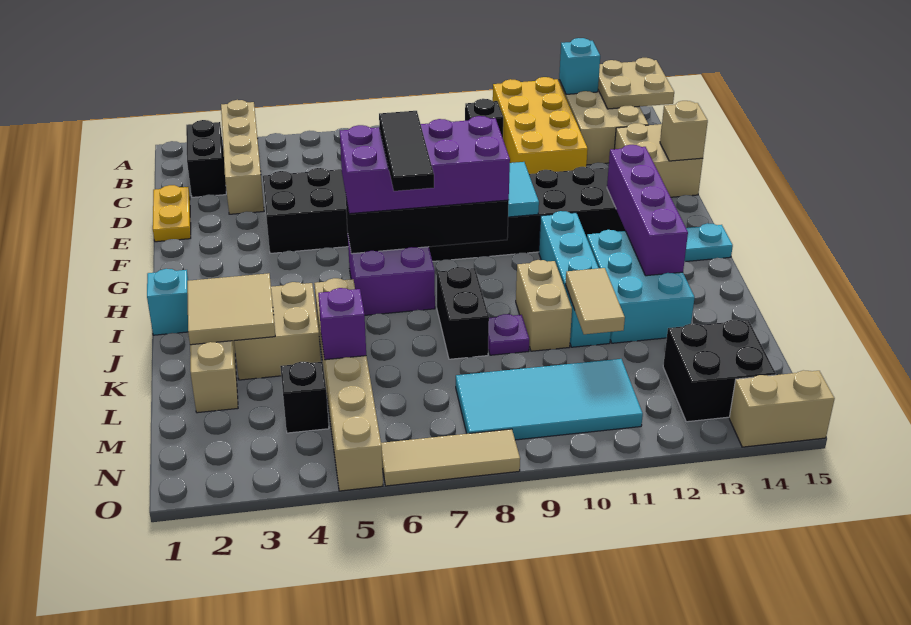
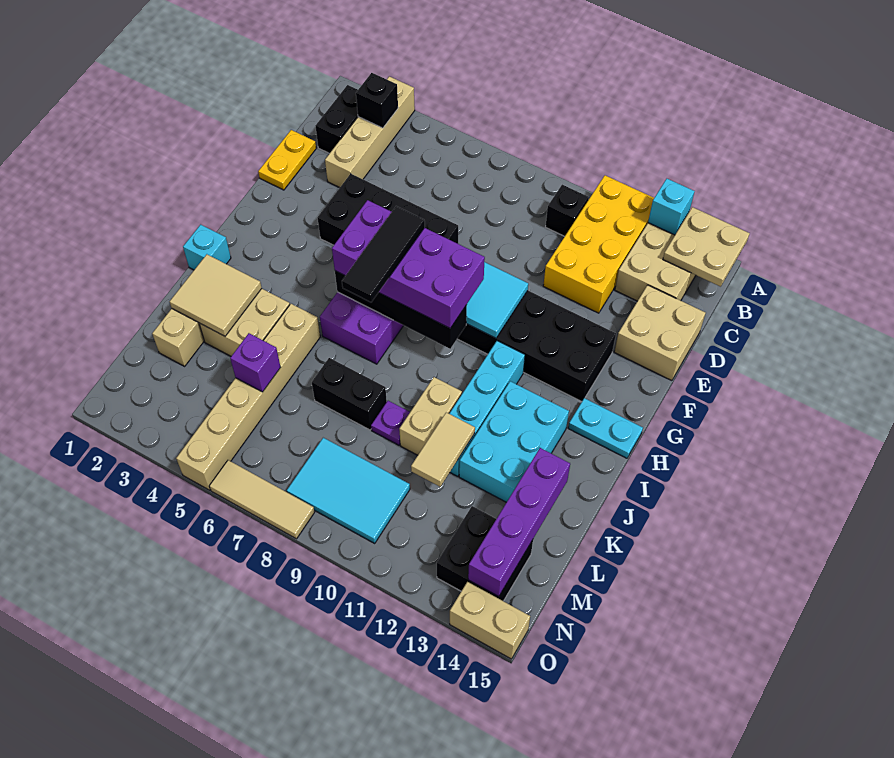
tan brick E15 level 2 -> none
purple brick G13:J13 level 2 -> purple brick K14:N14 level 2
black brick J8:K8 level 1 -> black brick K7:K8 level 1
black brick M4 level 1 -> black brick B3 level 2
cyan tile M8:N11 level 1 -> cyan tile M8:N10 level 1

